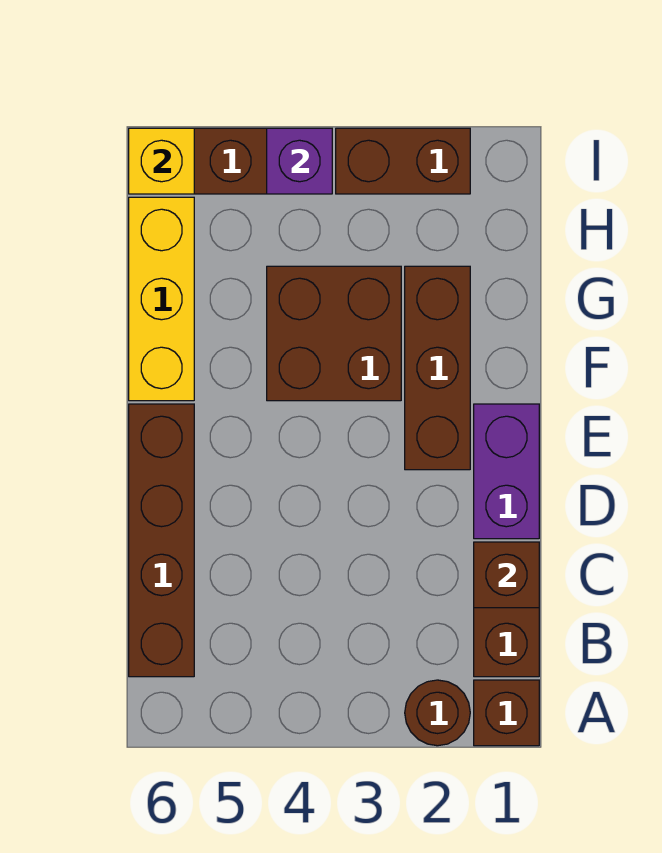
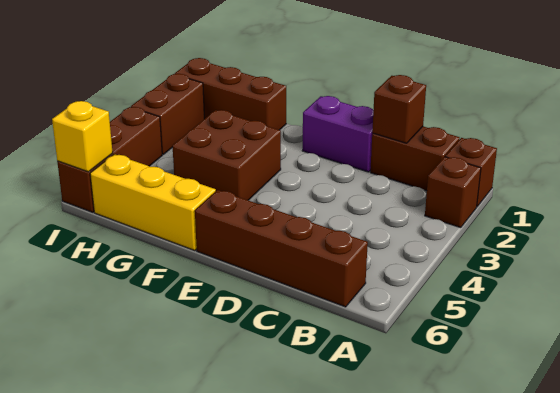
brown round brick A2 level 1 -> brown brick A2 level 1
brown brick E2:G2 level 1 -> brown brick G1:I1 level 1
purple brick I4 level 2 -> none

